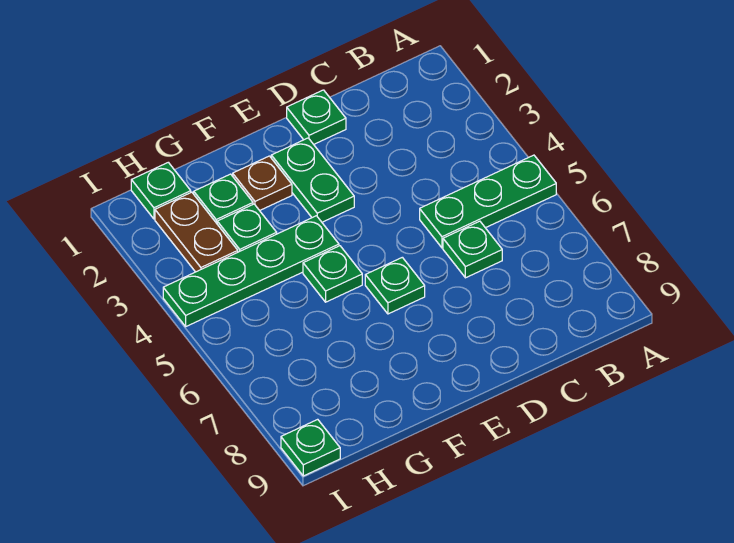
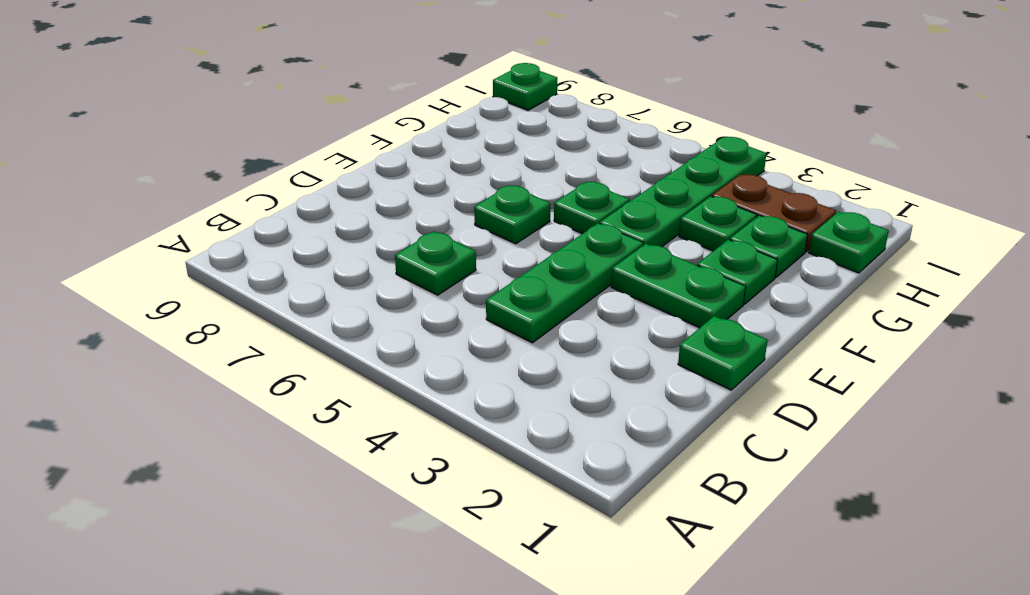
green plate A5:C5 level 1 -> green plate C4:E4 level 1
brown plate F2 level 1 -> green plate F2 level 1

